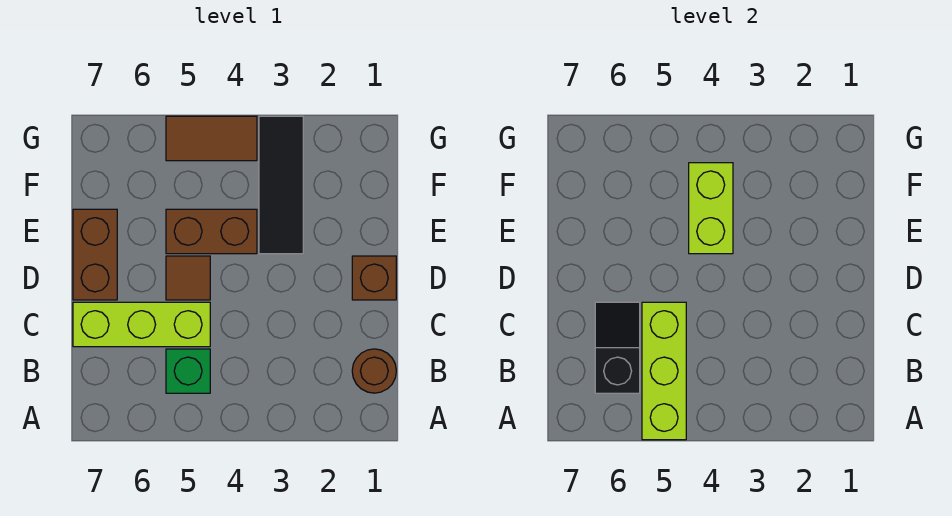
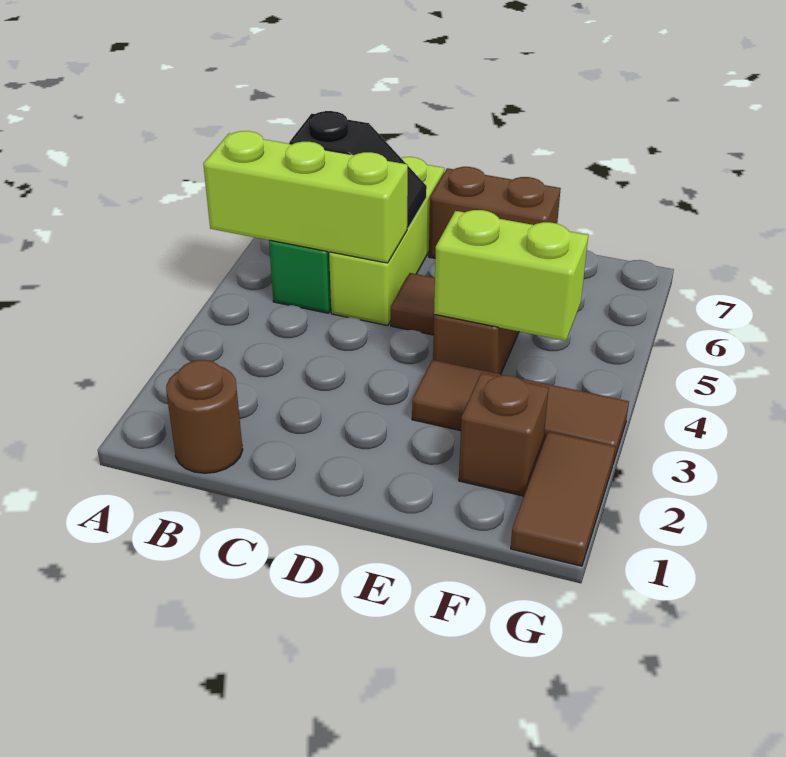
brown brick D1 level 1 -> brown brick F2 level 1
black tile E3:G3 level 1 -> brown tile E3:G3 level 1
brown tile G4:G5 level 1 -> brown tile G1:G2 level 1

